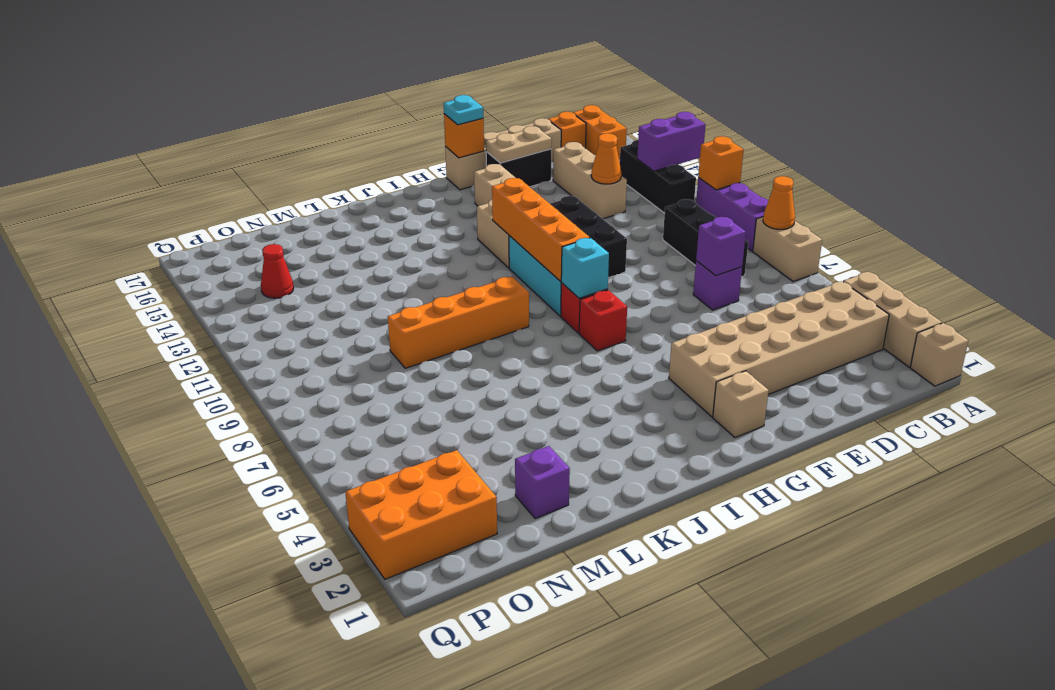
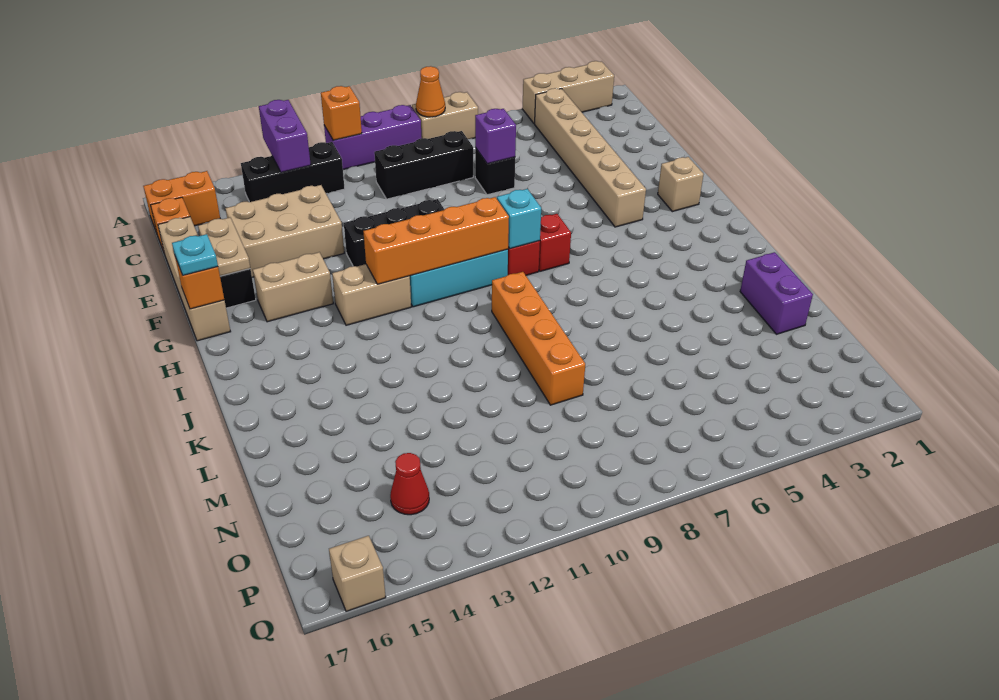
tan brick A1 level 1 -> tan brick Q16 level 1
tan brick B3:G4 level 1 -> tan brick B4:G4 level 1
purple brick D7 level 1 -> black brick D7 level 1
tan brick D13:D15 level 1 -> tan brick D13:E15 level 1
orange cone D13 level 2 -> none
purple brick M2 level 1 -> purple brick L2:M2 level 1
orange brick O2:Q3 level 1 -> none

